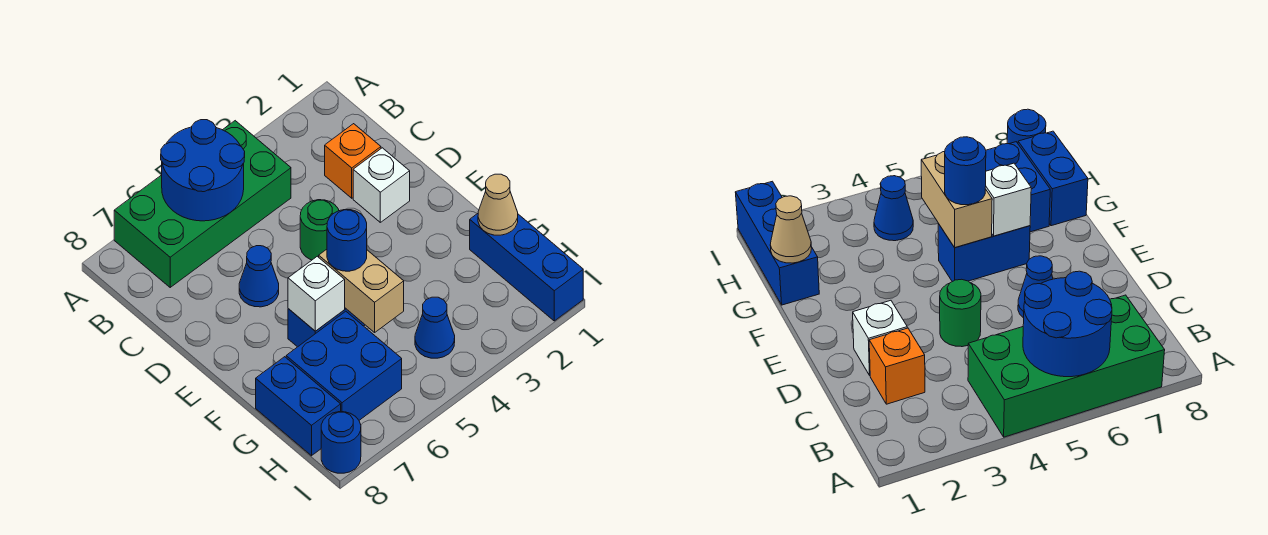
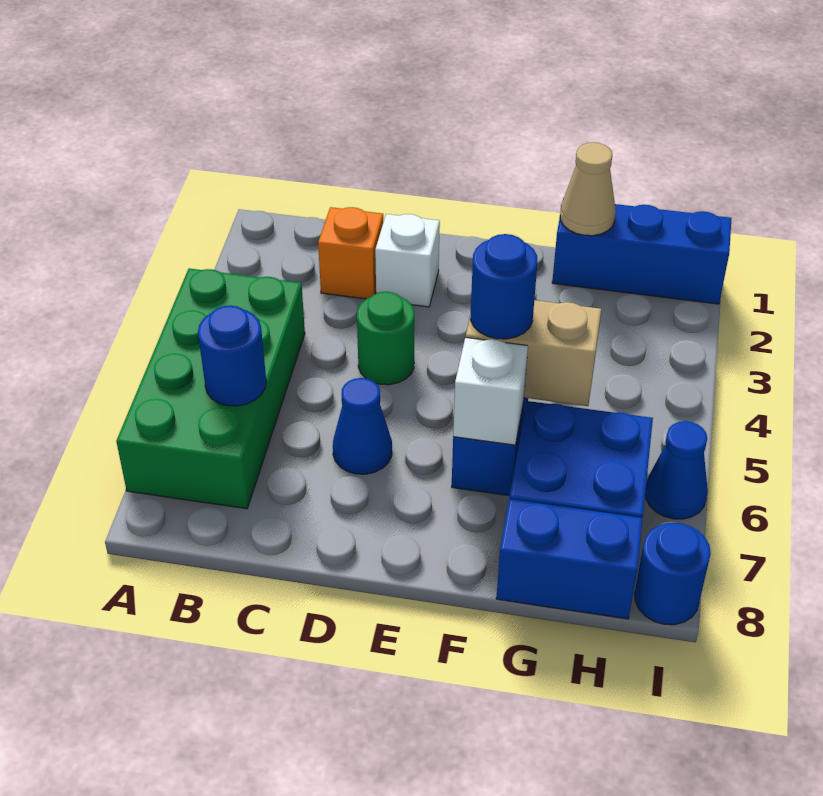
blue round brick A5:B6 level 2 -> blue round brick B6 level 2
blue cone H4 level 1 -> blue cone I6 level 1

